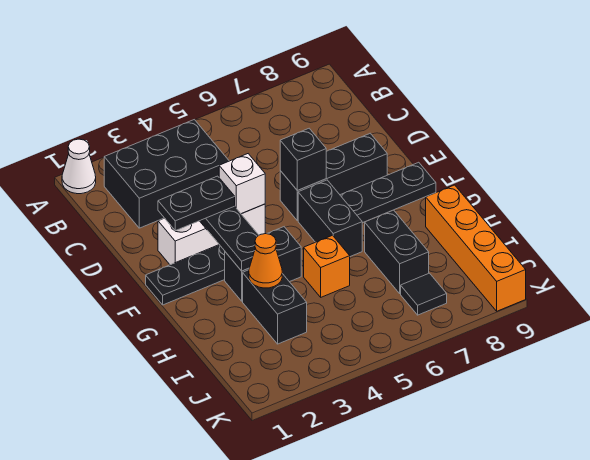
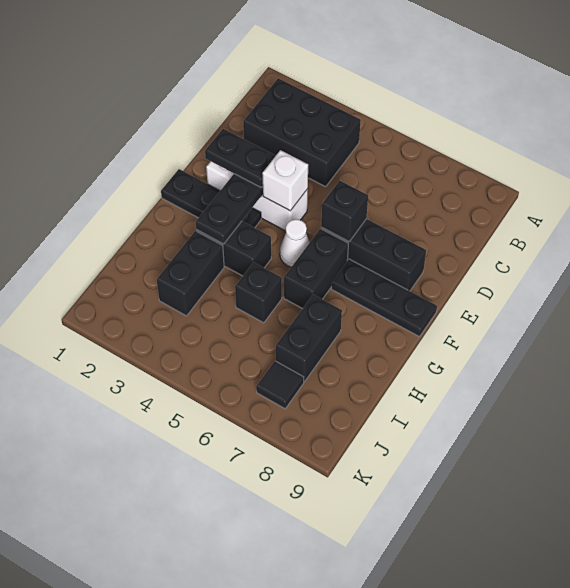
white cone A1 level 1 -> white cone F5 level 1
orange cone H3 level 2 -> none
orange brick H5 level 1 -> black brick H5 level 1
orange brick H9:K9 level 1 -> none

